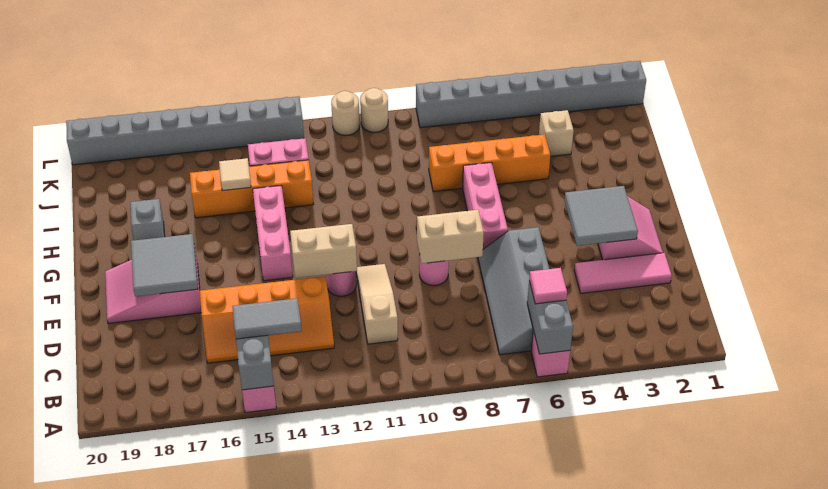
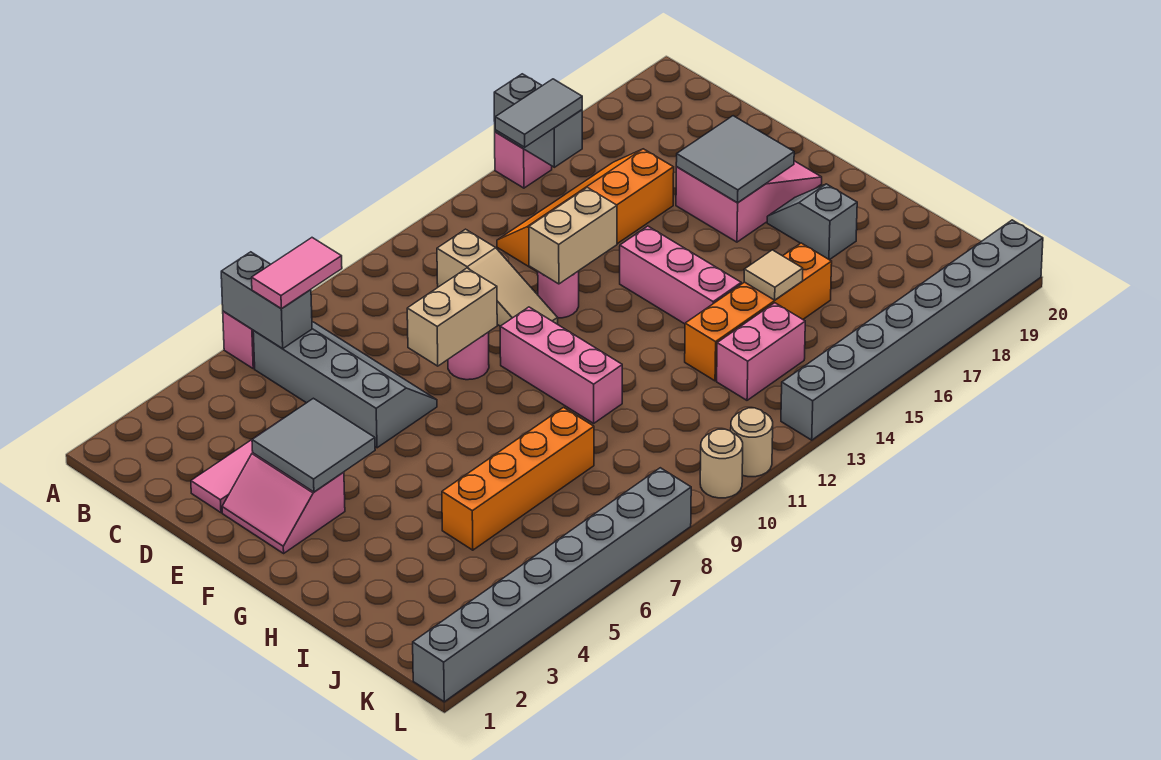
pink tile B6 level 3 -> pink tile B6:B7 level 3
pink brick F7:H7 level 1 -> pink brick F10:H10 level 1
tan brick J4 level 1 -> none

